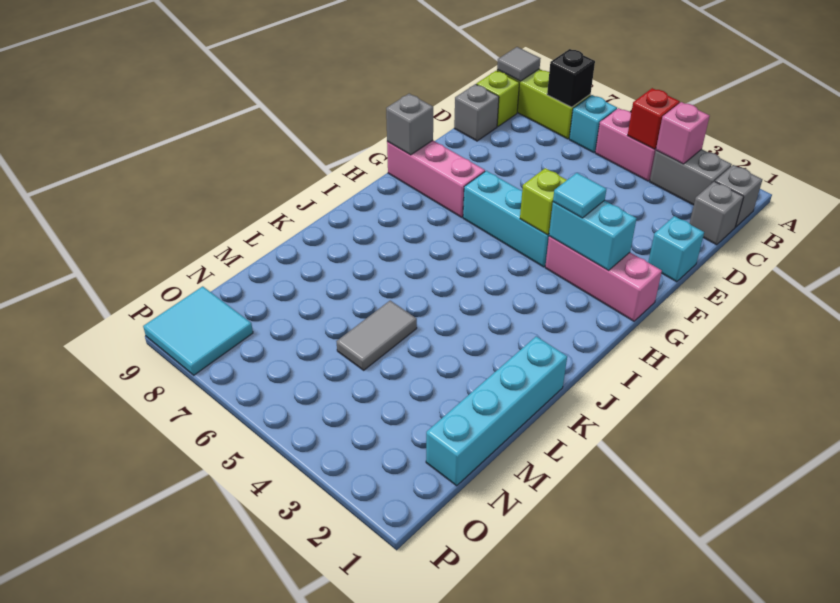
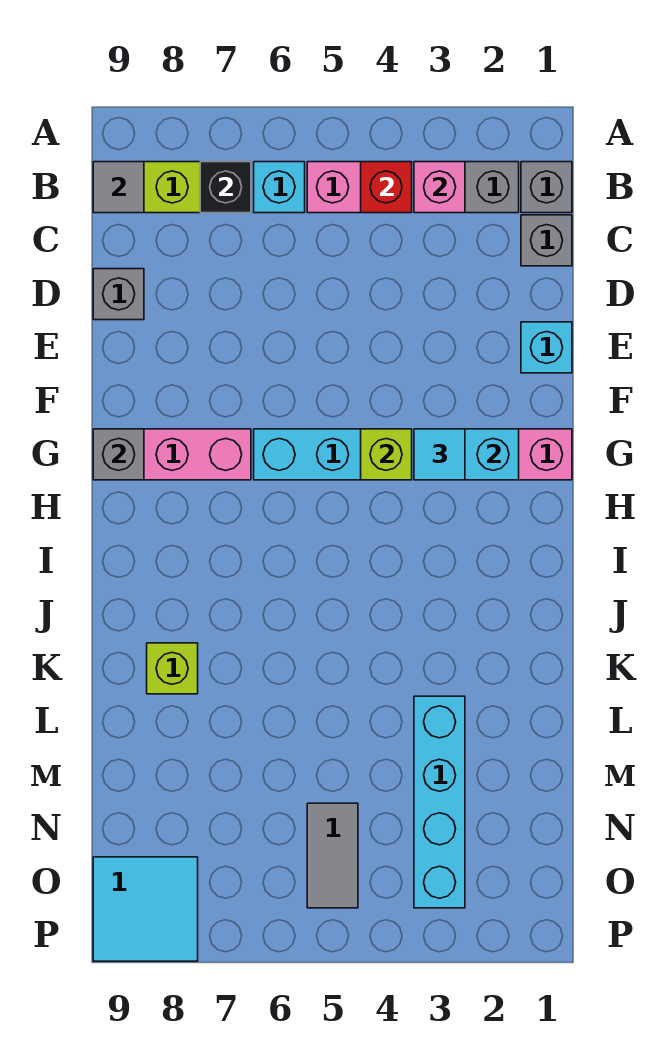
lime brick C9 level 1 -> lime brick K8 level 1
cyan brick K1:N1 level 1 -> cyan brick L3:O3 level 1
grey tile L5:M5 level 1 -> grey tile N5:O5 level 1

